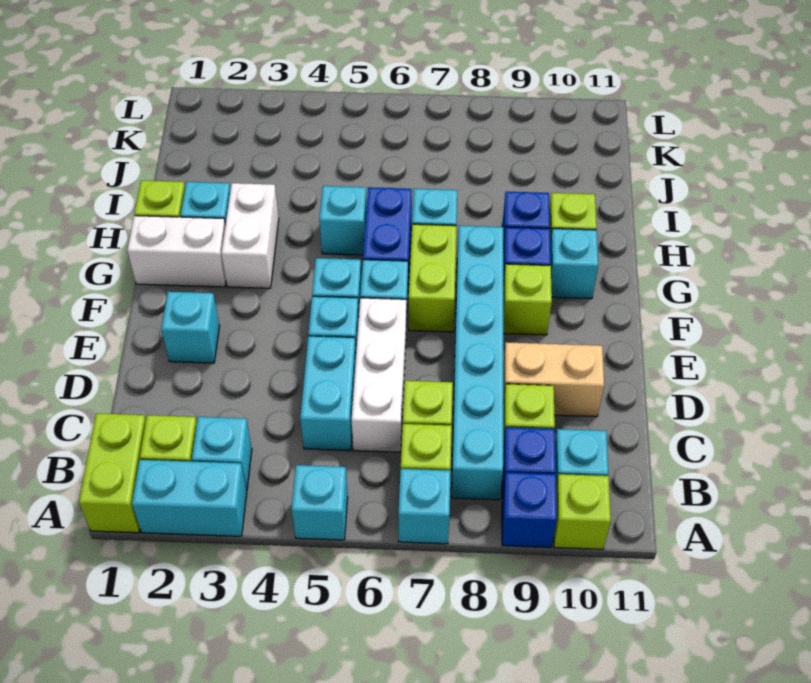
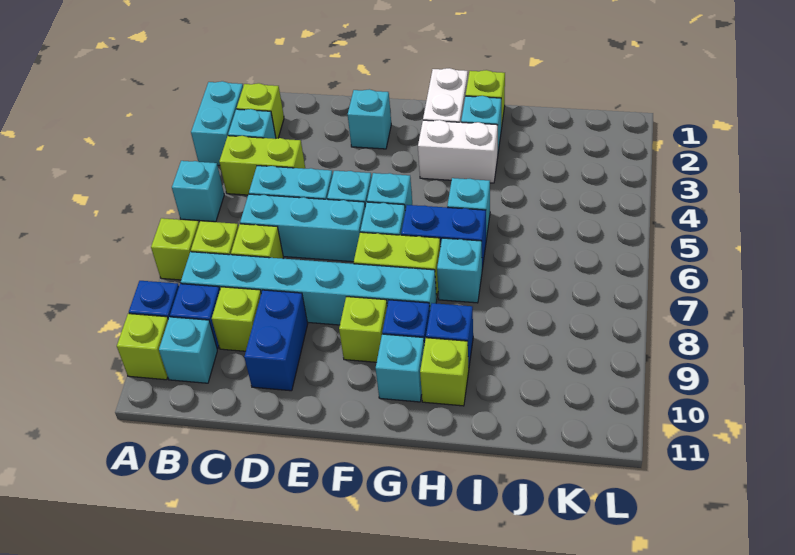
lime brick A1:B1 level 1 -> lime brick B4:C4 level 1
cyan brick A7 level 1 -> lime brick A7 level 1
white brick C6:E6 level 1 -> cyan brick C6:E6 level 1
tan brick D9:D10 level 1 -> blue brick D9:D10 level 1

